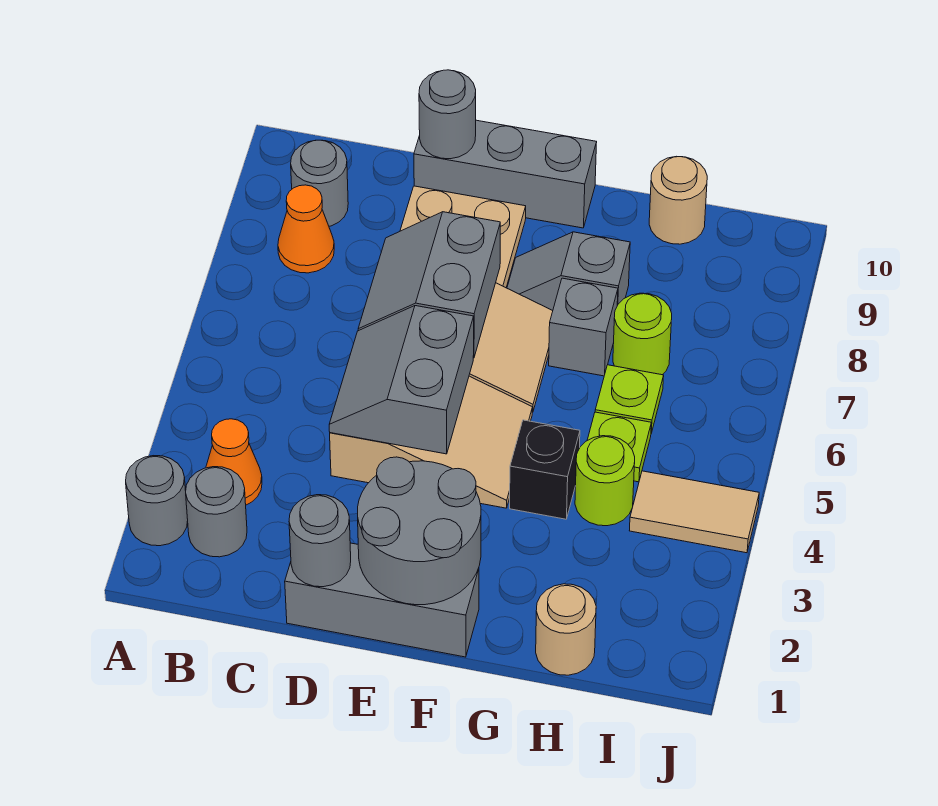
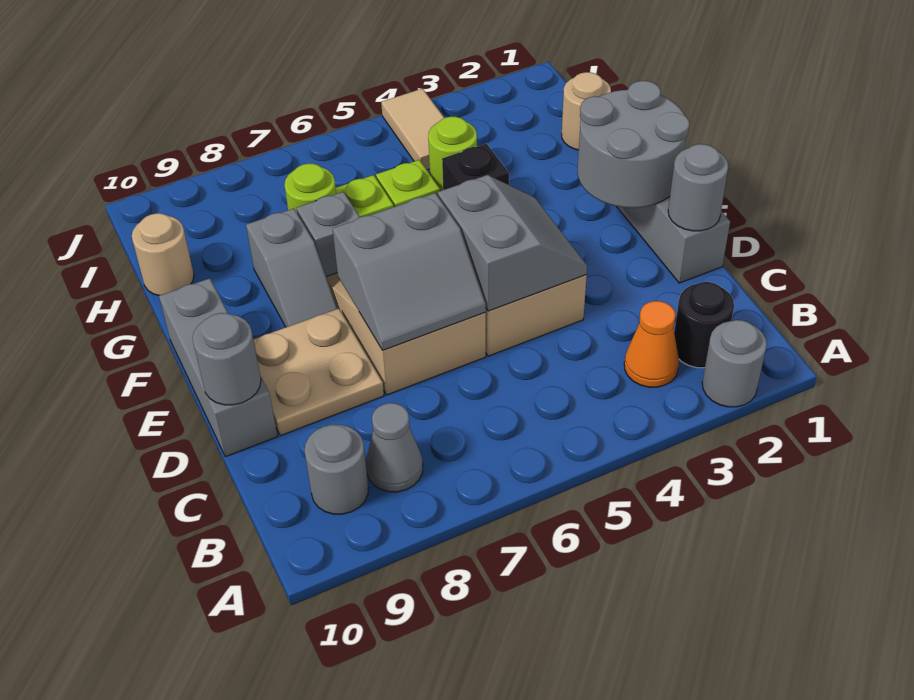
grey round brick B2 level 1 -> black round brick B2 level 1
orange cone B8 level 1 -> grey cone B8 level 1
grey slope D4:E5 level 2 top E -> grey slope D4:E5 level 2 top 5

